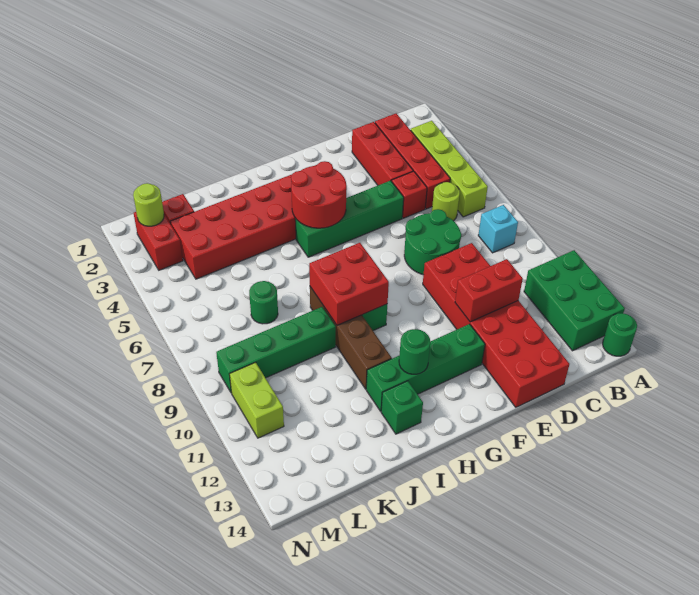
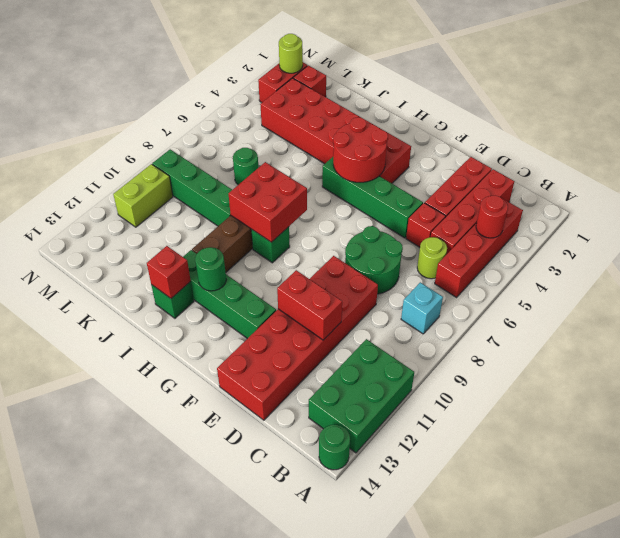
lime brick B3:B6 level 1 -> red brick B3:B6 level 1
none -> red round brick B4 level 2
none -> red brick I13 level 2

